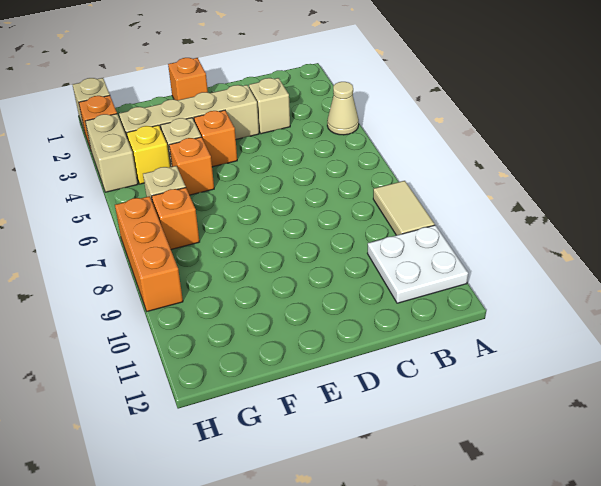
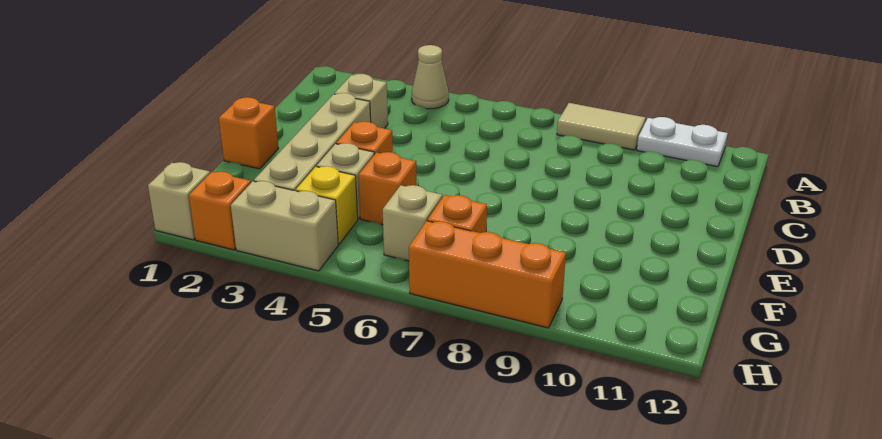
white plate A10:B11 level 1 -> white plate A10:A11 level 1

